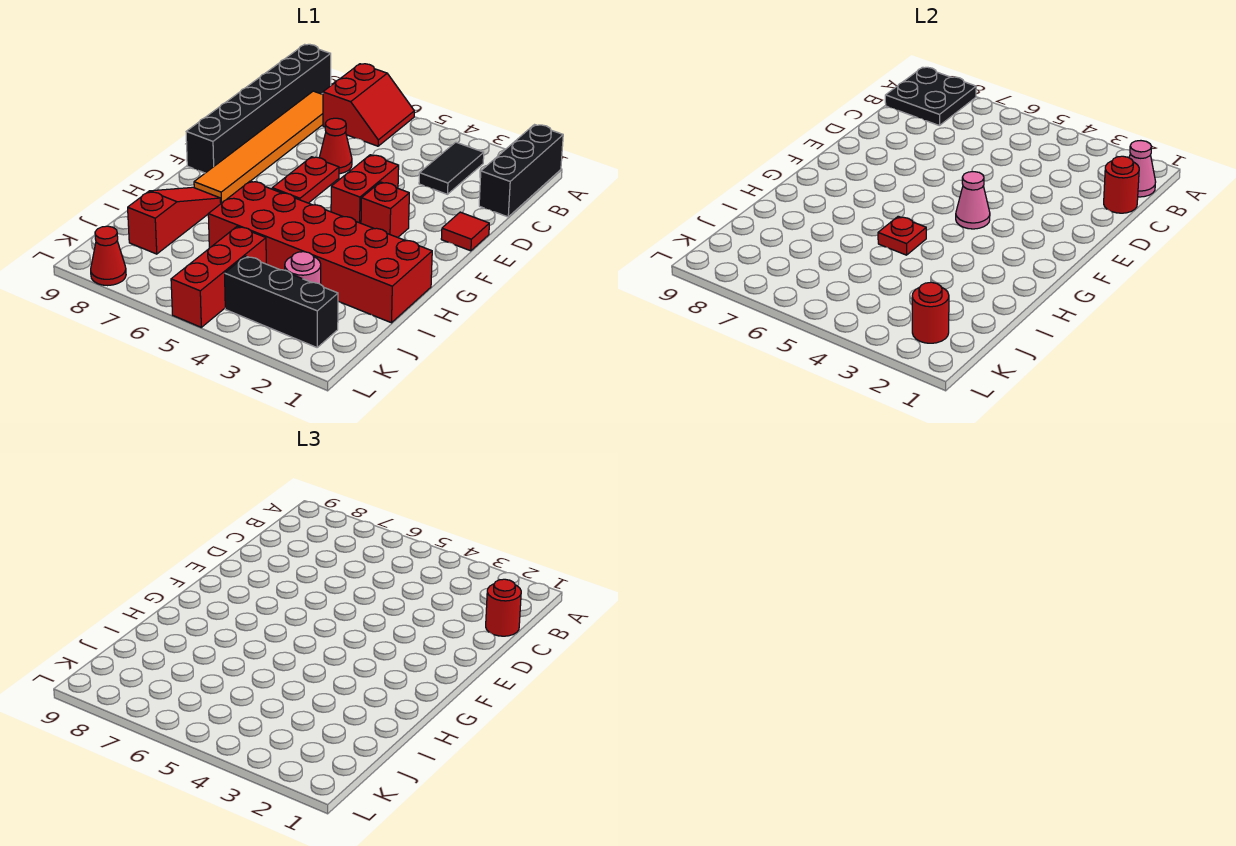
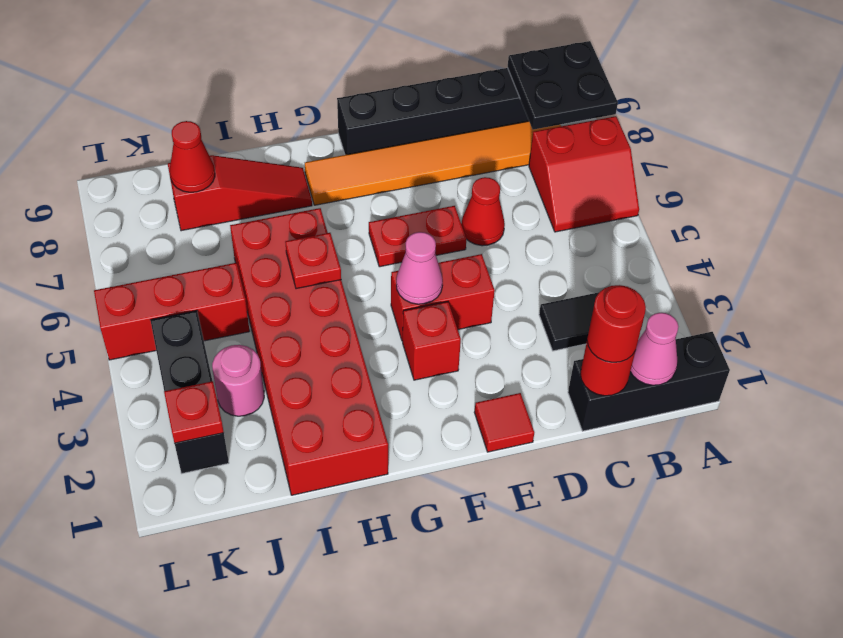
red round brick K2 level 2 -> red plate K2 level 2
red cone L8 level 1 -> red cone J8 level 2

